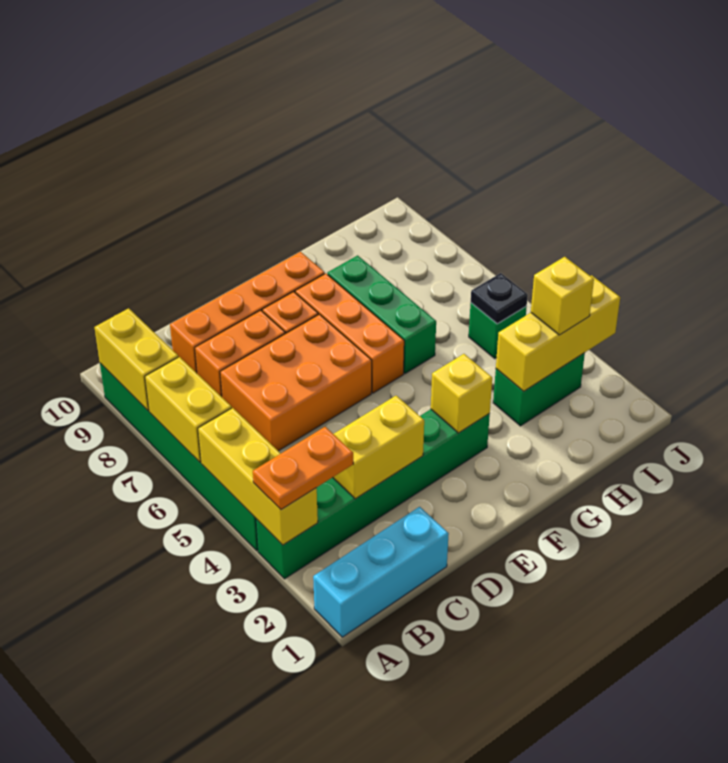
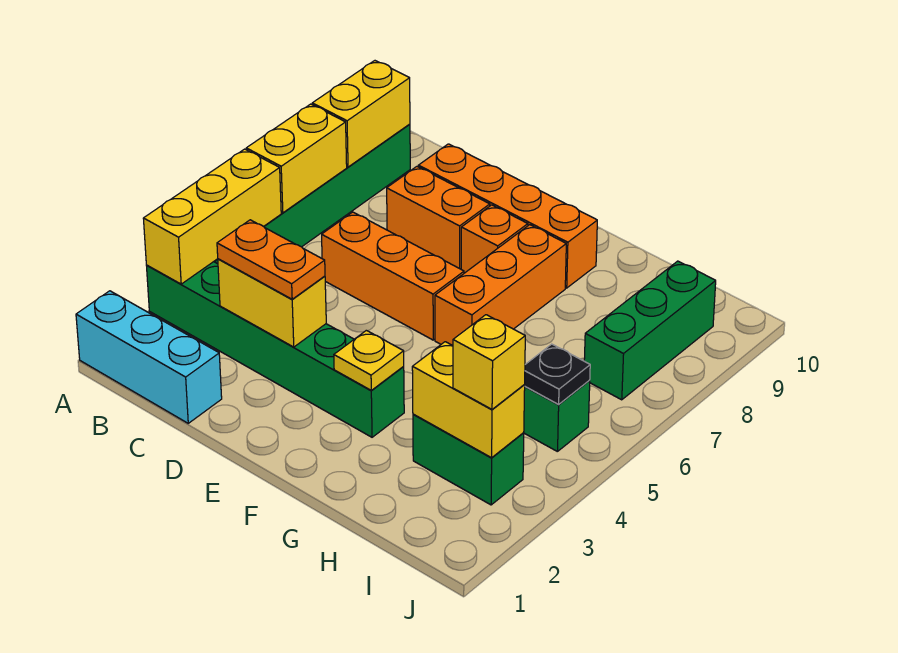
orange plate A3:B3 level 3 -> orange plate C3:D3 level 3
orange brick C6:E7 level 1 -> orange brick C6:E6 level 1
yellow brick F3 level 2 -> yellow plate F3 level 2
green brick G6:G8 level 1 -> green brick I7:I9 level 1
yellow brick H3:J3 level 2 -> yellow brick H3:I3 level 2

